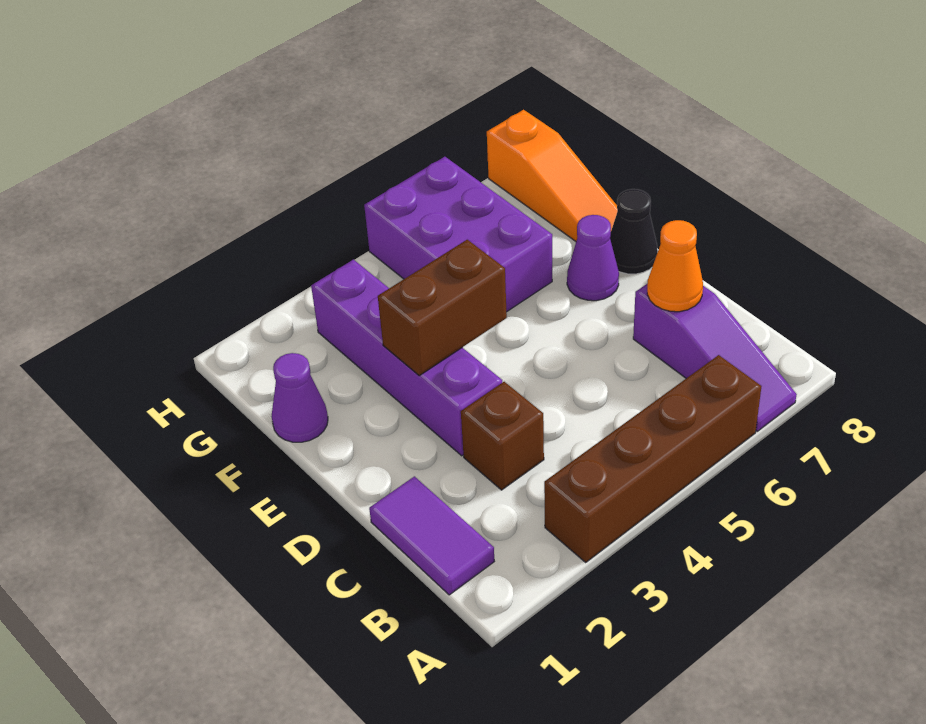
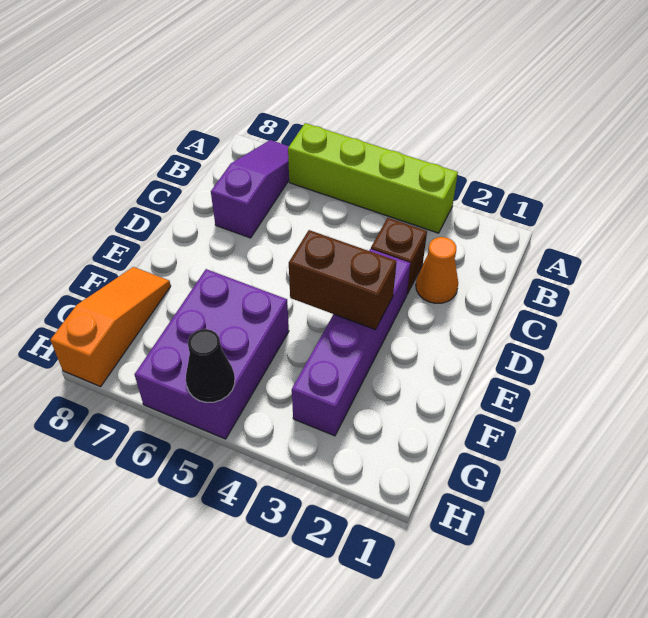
brown brick A3:A6 level 1 -> lime brick A3:A6 level 1
purple tile B1:C1 level 1 -> none
orange cone C7 level 2 -> orange cone C2 level 1
purple cone E7 level 1 -> none
black cone E8 level 1 -> black cone H5 level 2
purple cone F1 level 1 -> none

